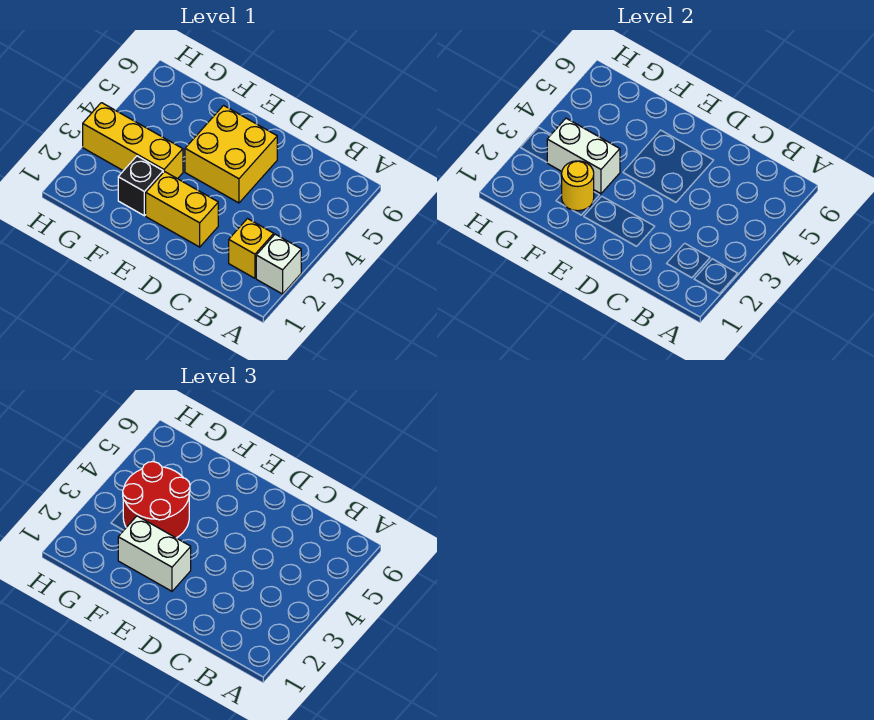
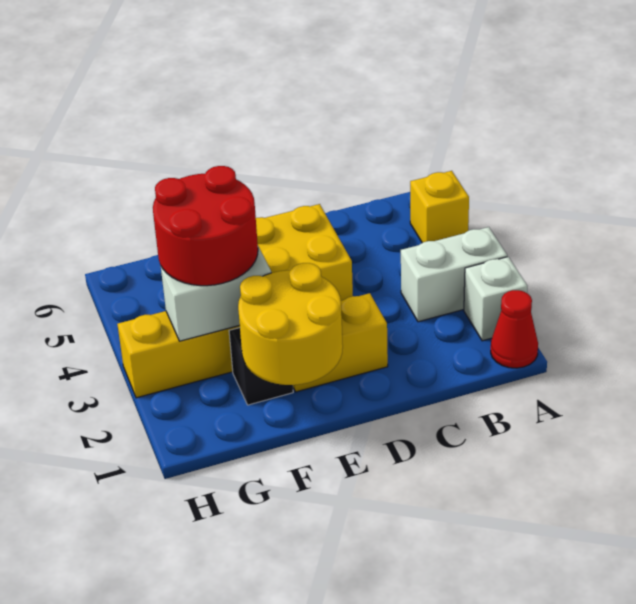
none -> red cone A1 level 1
yellow brick B2 level 1 -> yellow brick A5 level 1
white brick E2:F2 level 3 -> white brick A3:B3 level 1
yellow round brick F2 level 2 -> yellow round brick E1:F2 level 2

